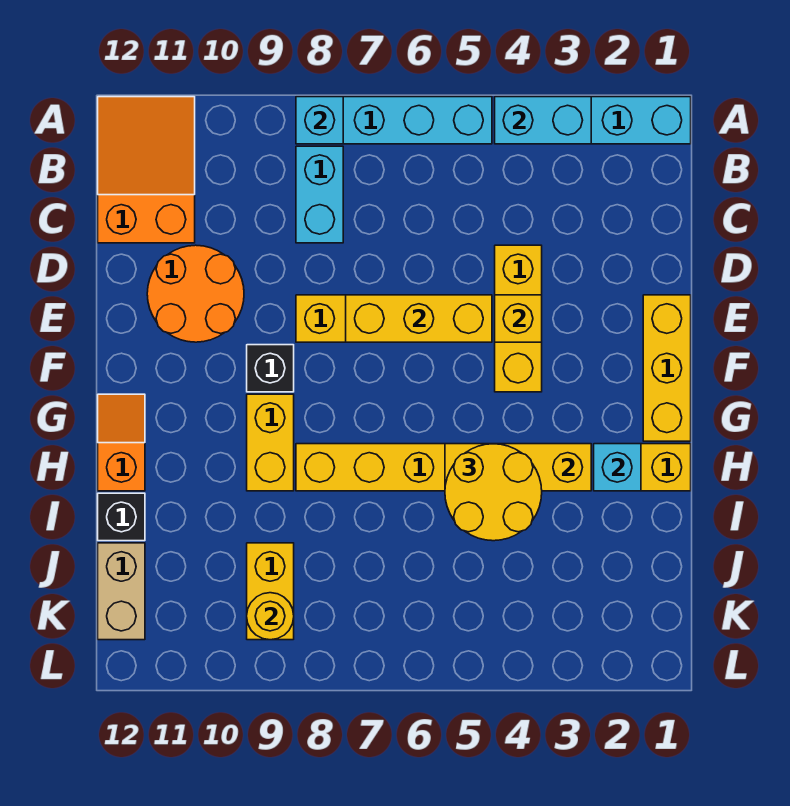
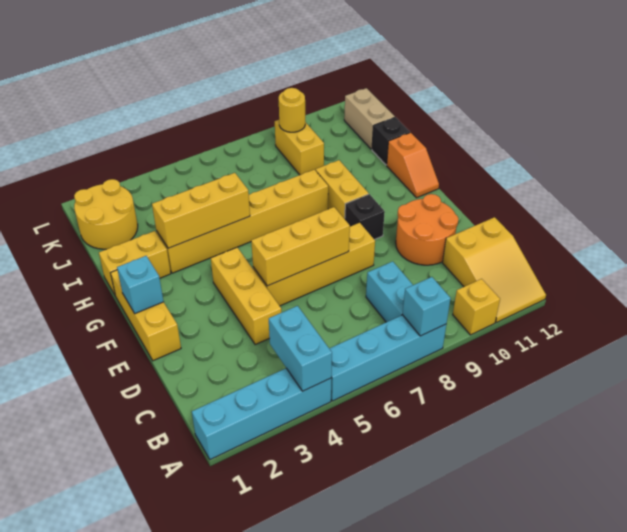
cyan brick A3:A4 level 2 -> cyan brick A4:B4 level 2
orange slope A11:C12 level 1 top C -> yellow slope A11:C12 level 1 top C
yellow brick E4 level 2 -> yellow brick A10 level 1
cyan brick H2 level 2 -> cyan brick F1 level 2
yellow round brick H4:I5 level 3 -> yellow round brick J1:K2 level 1

